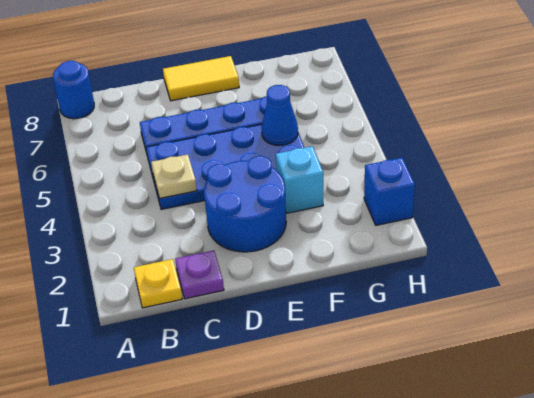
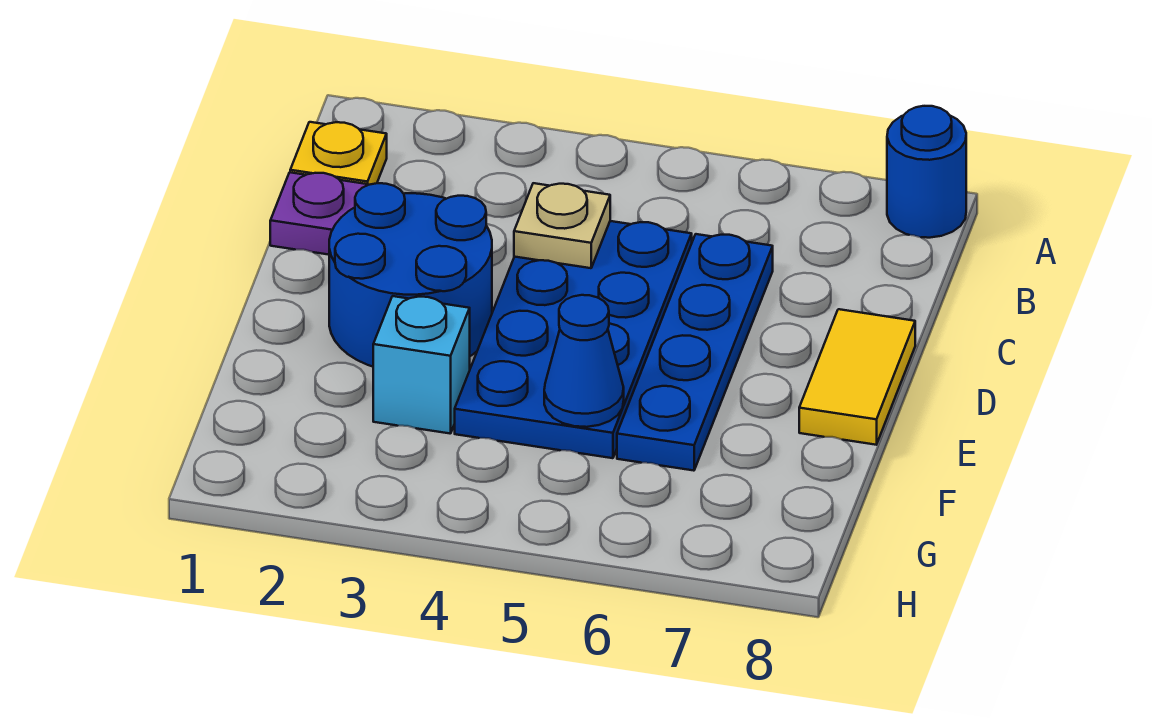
blue brick H2 level 1 -> none

